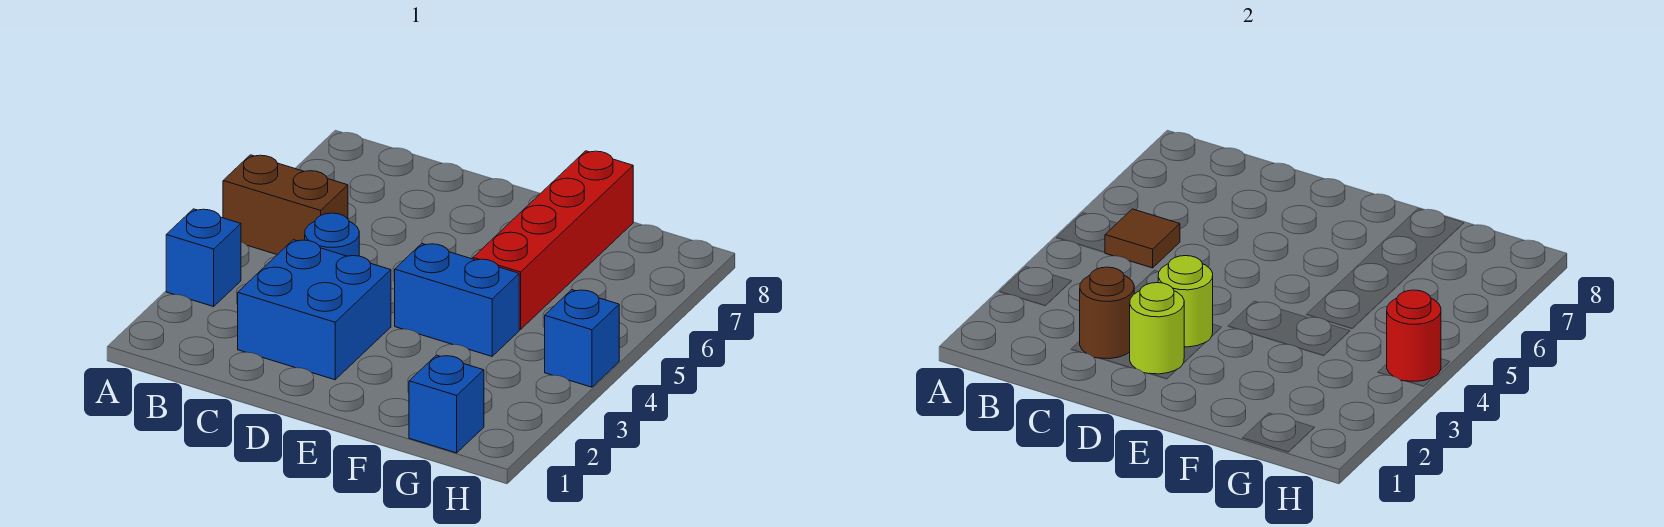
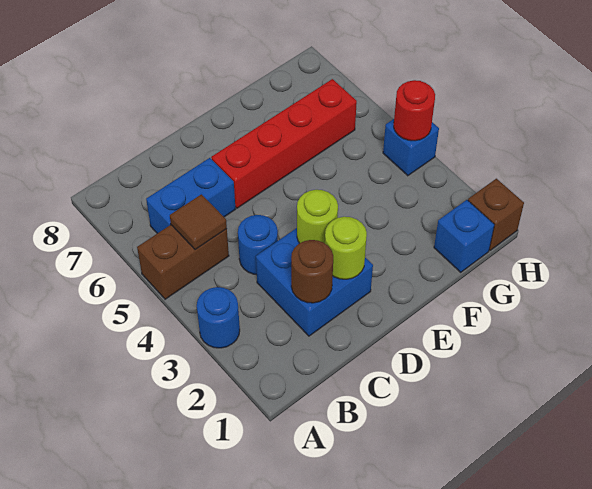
blue brick A3 level 1 -> blue round brick A3 level 1
blue brick E4:F4 level 1 -> blue brick B6:C6 level 1
red brick F5:F8 level 1 -> red brick D6:G6 level 1
none -> brown brick H1 level 1

